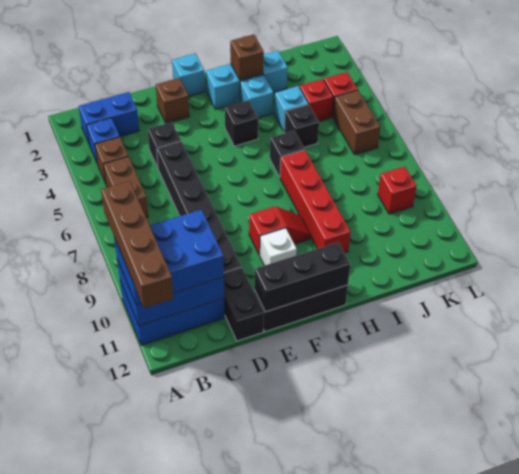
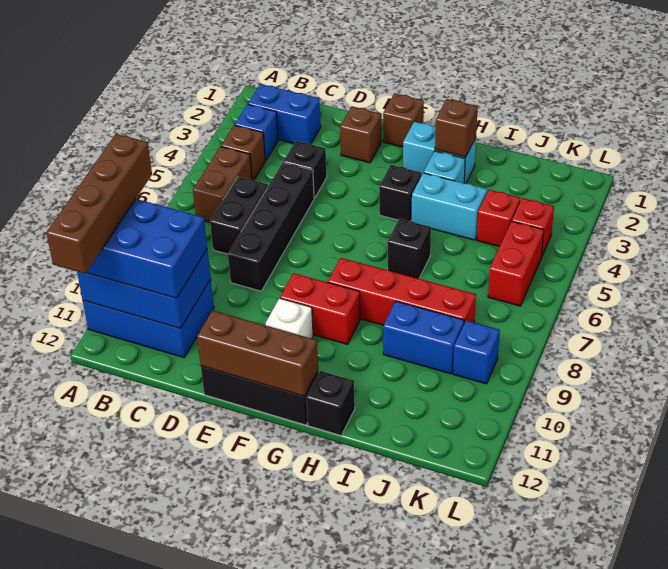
black brick D5:D10 level 1 -> black brick D5:D8 level 1
black brick D11:D12 level 1 -> black brick C6:C7 level 1
black brick E12:G12 level 2 -> brown brick E12:G12 level 2
cyan brick F1 level 1 -> brown brick F1 level 1
red slope F9:G9 level 1 top F -> red brick F9:G9 level 1
cyan brick G2:I2 level 1 -> cyan brick G2:H2 level 1
red brick H7:H10 level 1 -> red brick G8:J8 level 1
cyan brick I4 level 1 -> cyan brick H4:I4 level 1
black brick I5 level 1 -> black brick H12 level 1
none -> blue brick I9:J9 level 1
brown brick K5:K6 level 1 -> red brick K5:K6 level 1
red brick K9 level 1 -> blue brick K9 level 1

